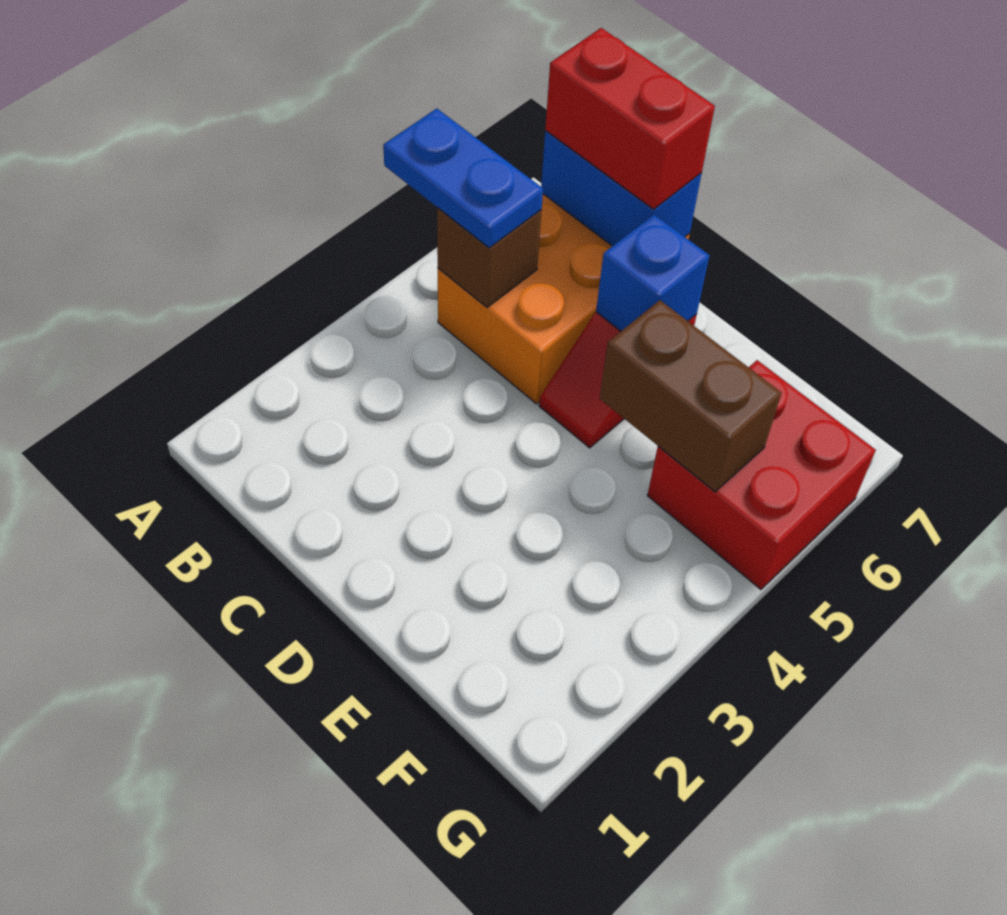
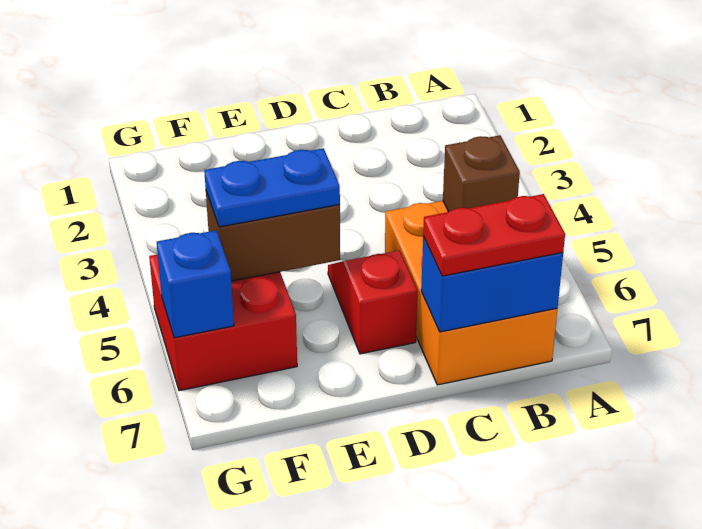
blue plate A5:B5 level 3 -> blue plate E5:F5 level 3
red brick B7:C7 level 3 -> red plate B7:C7 level 3
blue brick D6 level 2 -> blue brick G6 level 2

